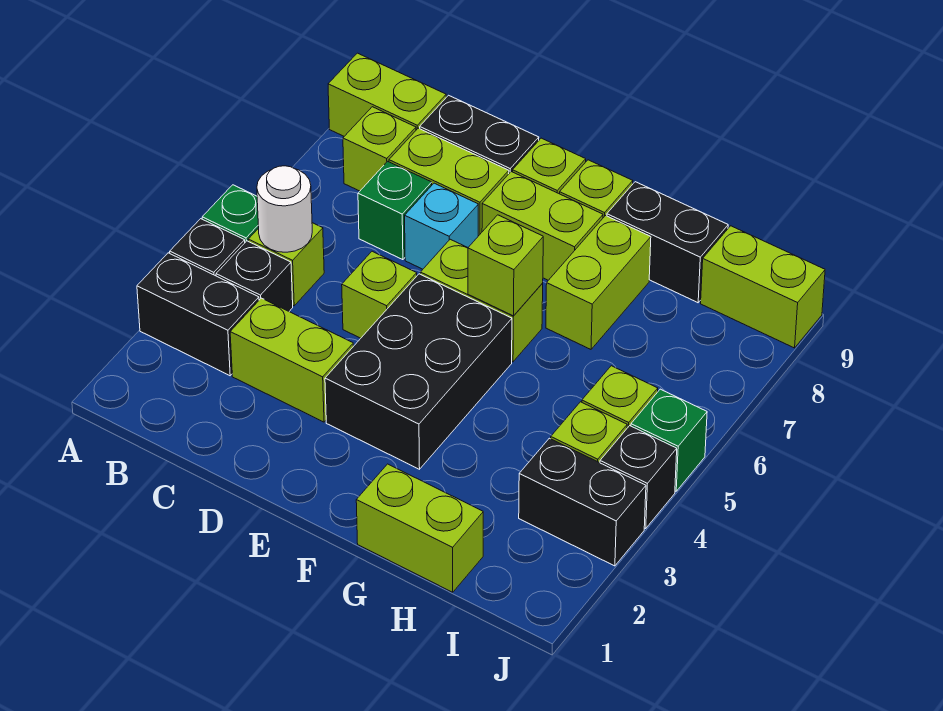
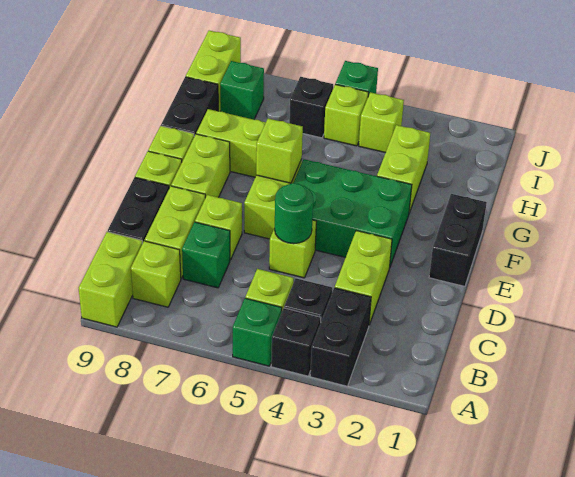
white round brick B5 level 2 -> none
none -> green round brick D5 level 2
cyan brick D7 level 1 -> lime brick D7 level 1
black brick E3:F5 level 1 -> green brick E3:F5 level 1
lime brick G1:H1 level 1 -> lime brick G3:H3 level 1
black brick I3:J3 level 1 -> black brick E1:F1 level 1
none -> green brick I8 level 1
black brick J4 level 1 -> black brick I6 level 1

